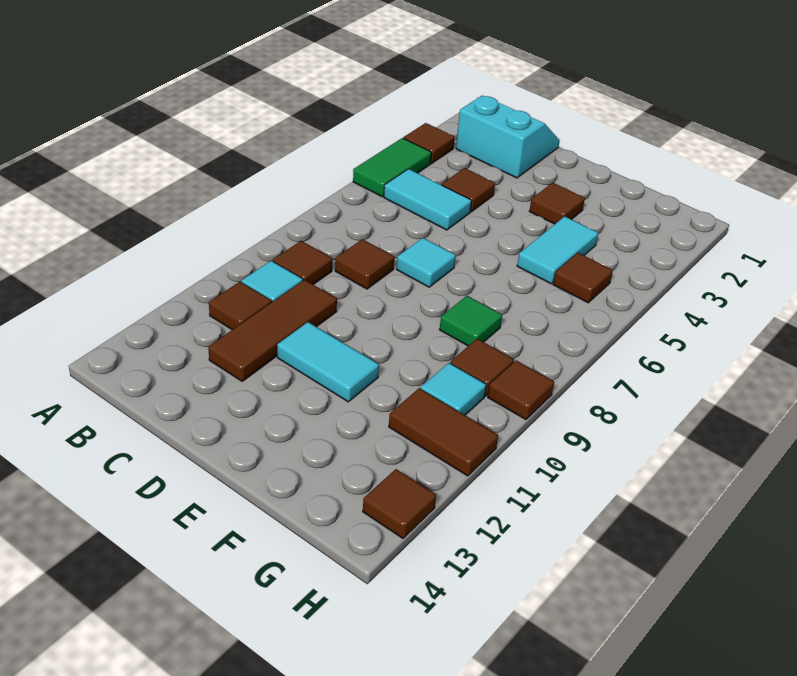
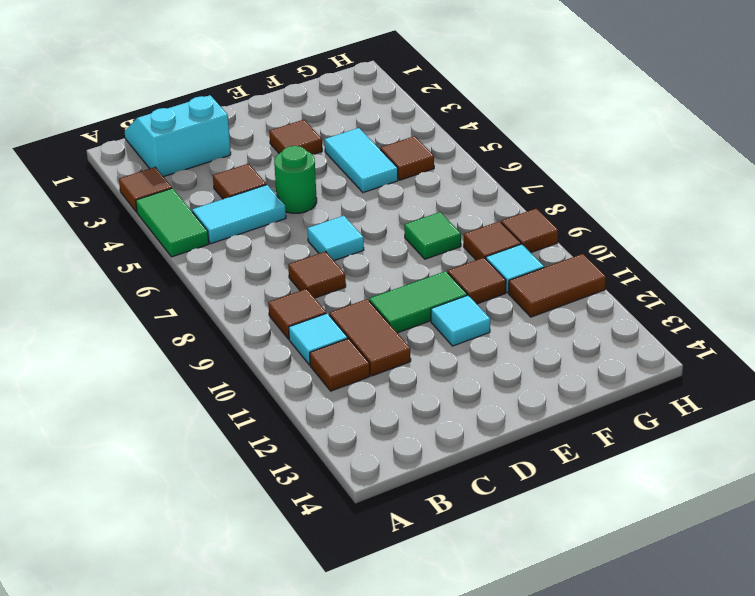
brown tile C10:C12 level 1 -> brown tile C10:C11 level 1
none -> green round brick D5 level 1
none -> green tile D10:E10 level 1
cyan tile D11:E11 level 1 -> cyan tile E11 level 1
brown tile H13 level 1 -> brown tile F10 level 1

